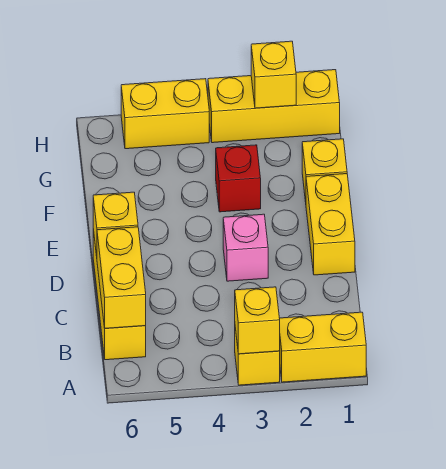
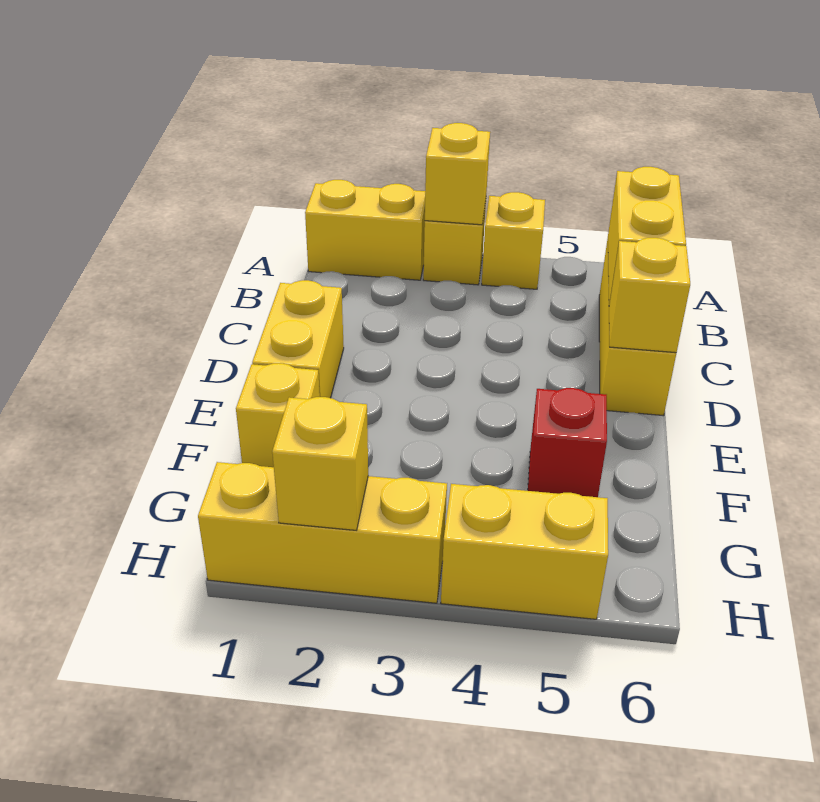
none -> yellow brick A4 level 1
pink brick D3 level 1 -> none
red brick F3 level 1 -> red brick F5 level 1

